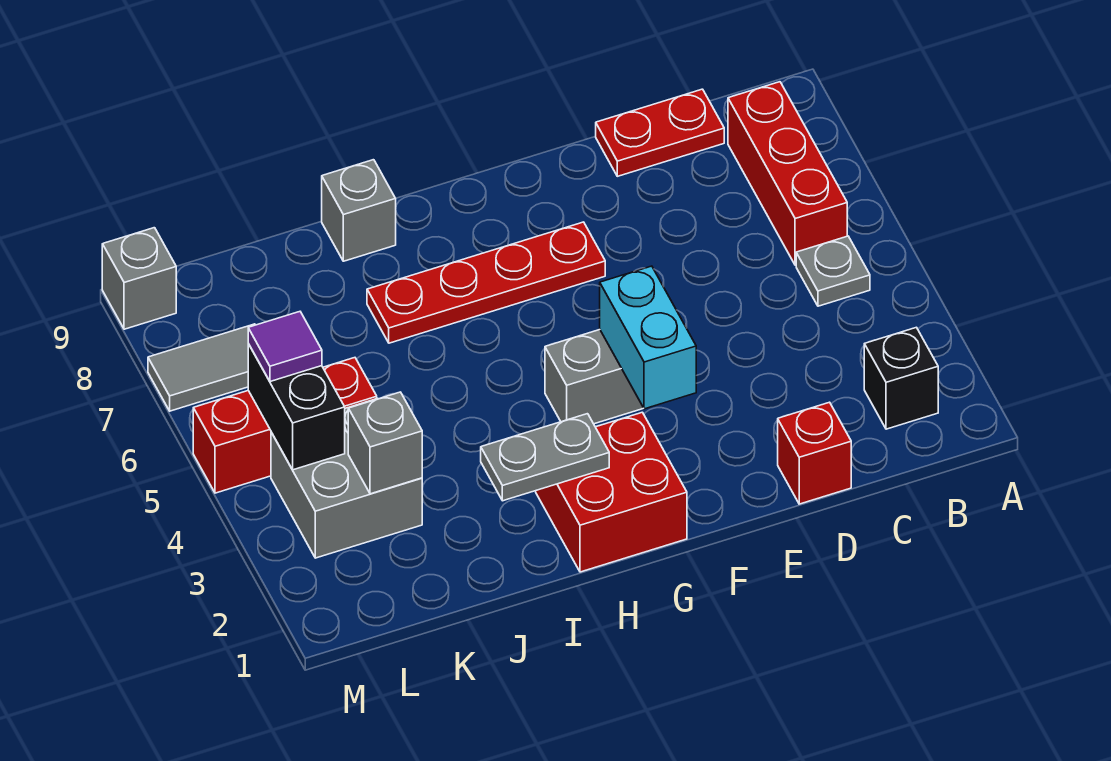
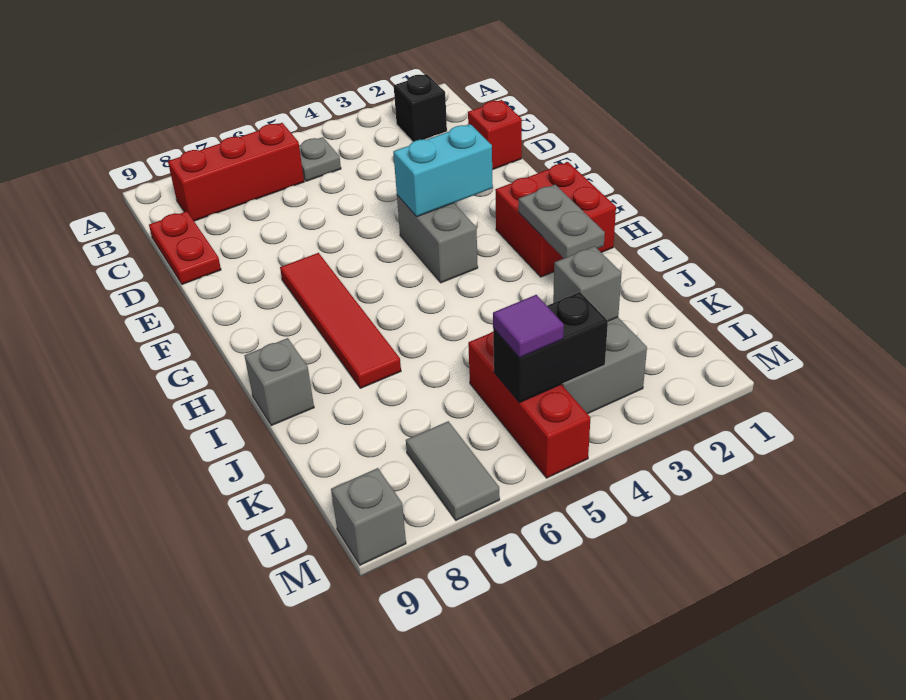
red plate F7:I7 level 1 -> red tile F7:I7 level 1

